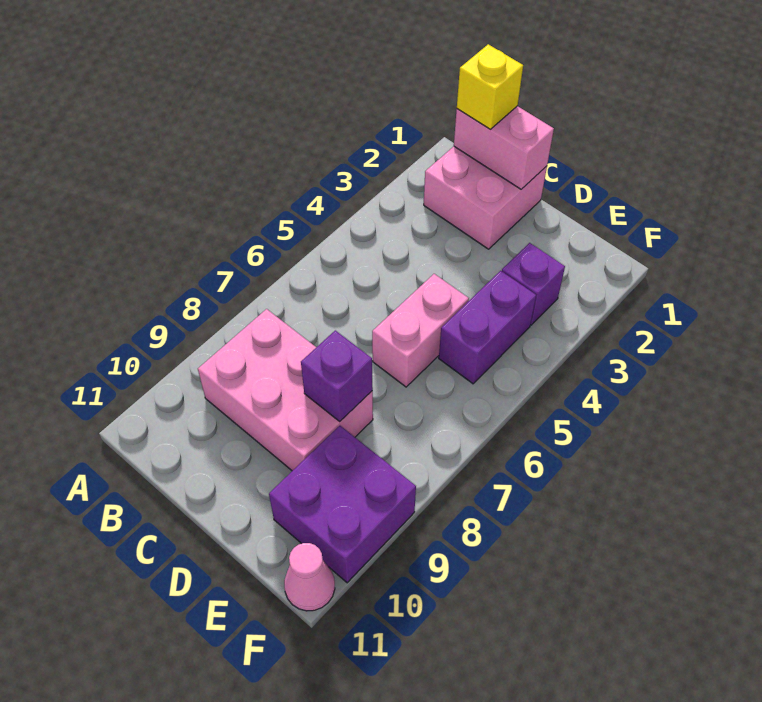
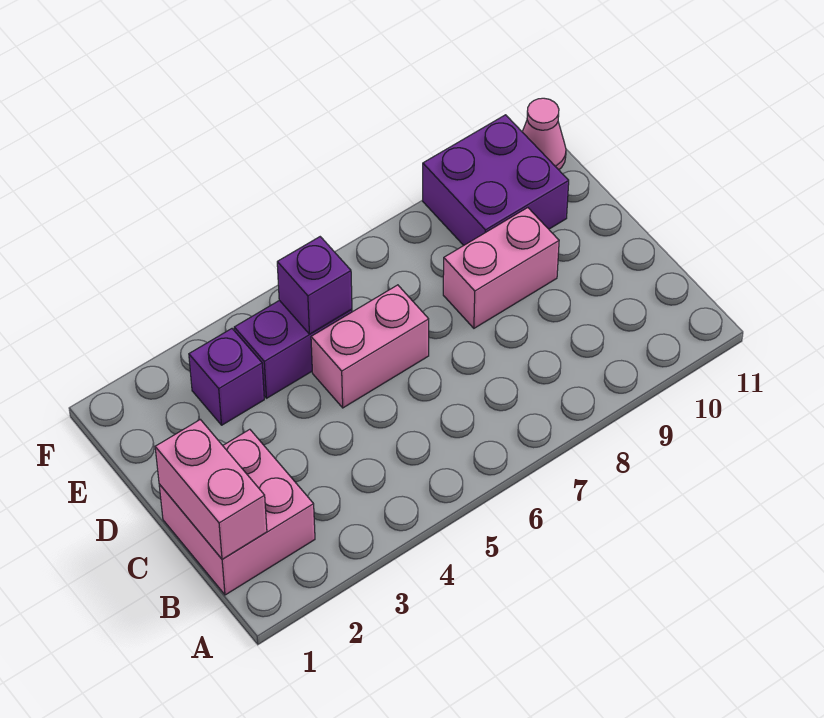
yellow brick B1 level 3 -> none
pink brick B8:D9 level 1 -> pink brick D8:D9 level 1
purple brick D8 level 2 -> purple brick E5 level 2

